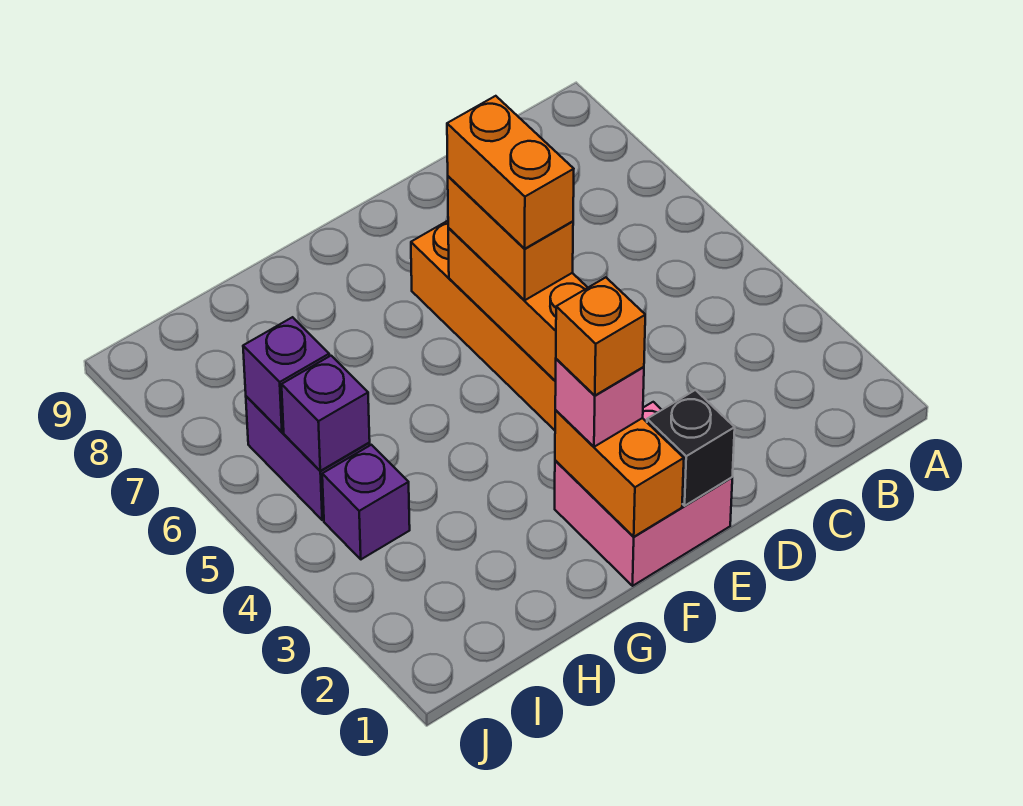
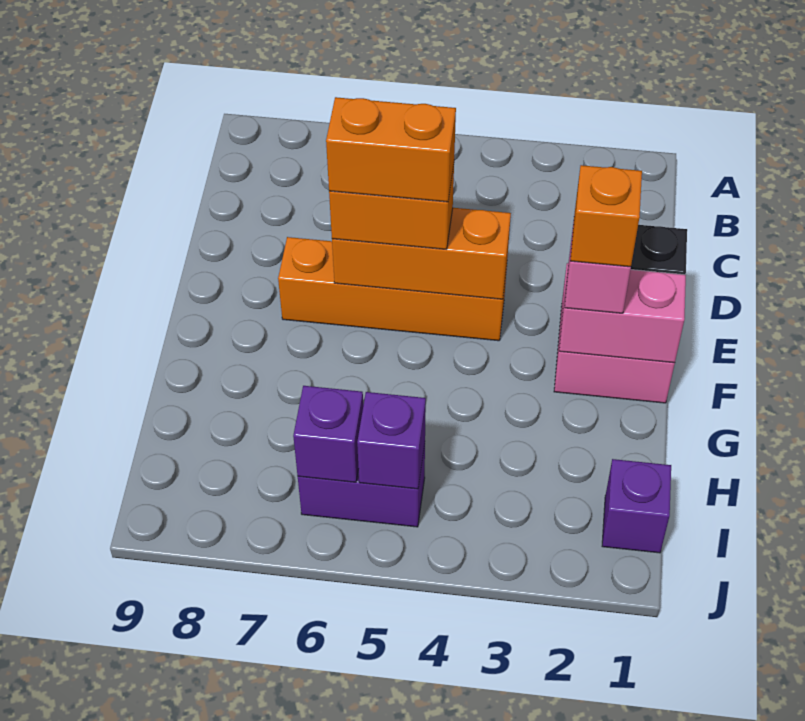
orange brick F1:F2 level 2 -> pink brick F1:F2 level 2
purple brick I4 level 1 -> purple brick I1 level 1

